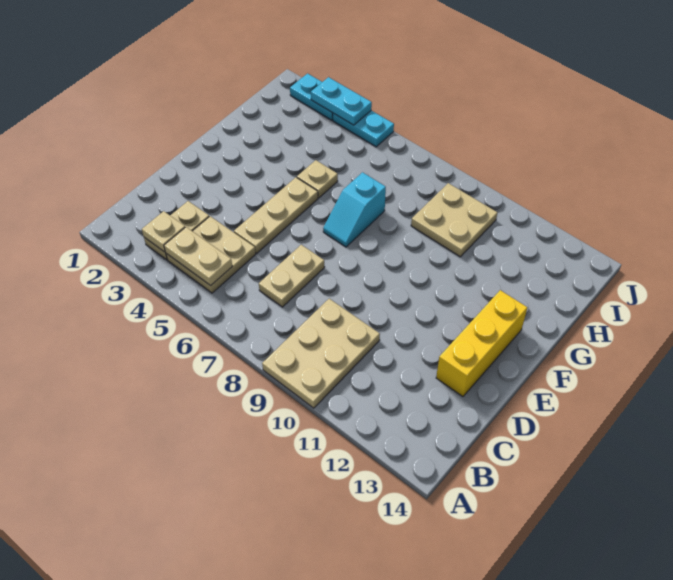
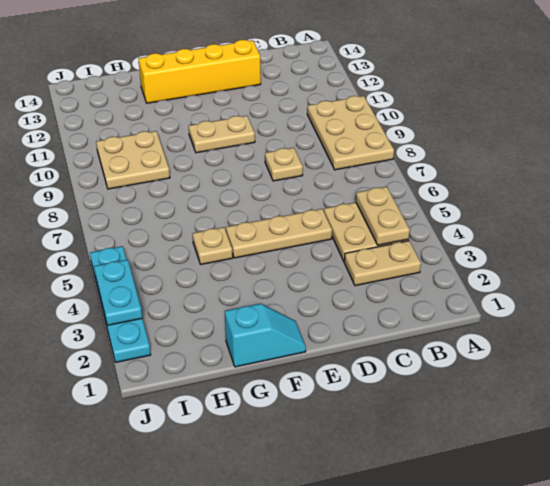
tan plate A9:C10 level 1 -> tan plate A8:B10 level 1
tan plate B3 level 2 -> tan plate D8 level 1
tan plate C7:D7 level 1 -> tan plate E10:F10 level 1
yellow brick D13:F13 level 1 -> yellow brick D13:G13 level 1
cyan slope F7:G7 level 1 top G -> cyan slope F1:G1 level 1 top G

